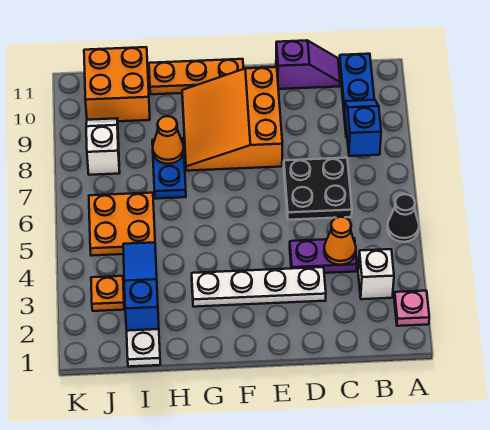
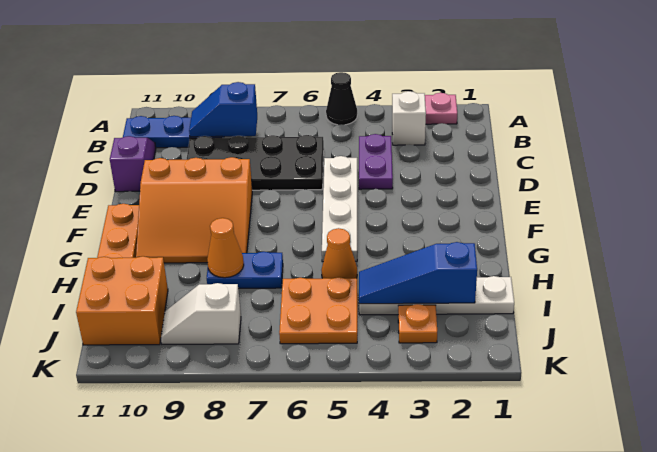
orange cone C4 level 2 -> orange cone H5 level 1
black plate C6:D7 level 1 -> black plate C6:D9 level 1
white plate D3:G3 level 1 -> white plate D5:G5 level 1

